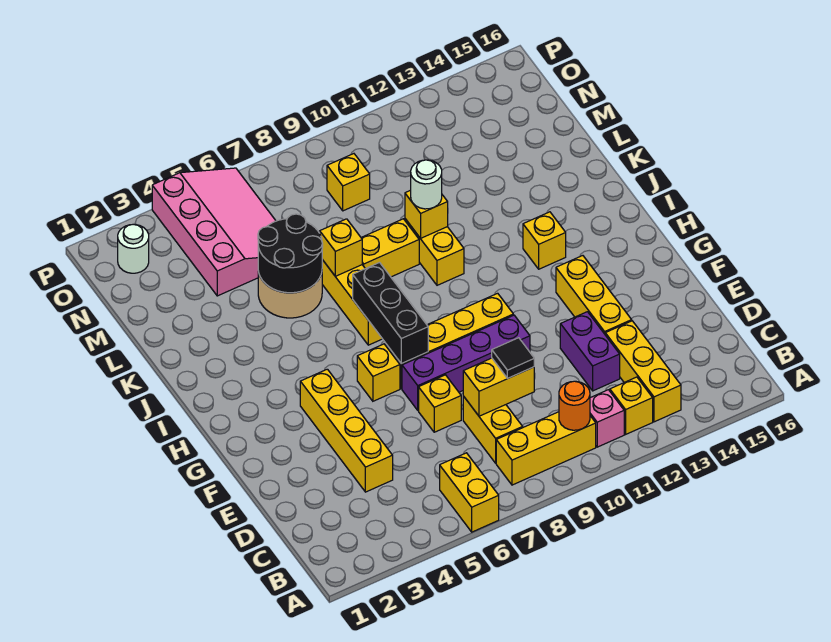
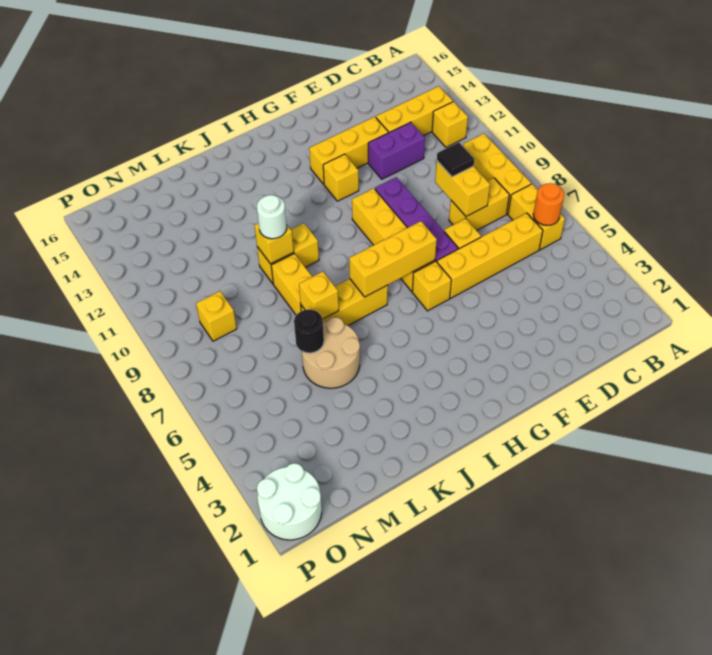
yellow brick A6:B6 level 1 -> yellow brick B6:B7 level 1
orange round brick B10 level 2 -> orange round brick B6 level 2
pink brick B11 level 1 -> none
yellow brick D4:G4 level 1 -> yellow brick C6:F6 level 1
black brick G7:I7 level 2 -> yellow brick G7:I7 level 2
yellow brick I13 level 1 -> yellow brick G12 level 1
black round brick K5:L6 level 2 -> black round brick L6 level 2
pink slope M4:P6 level 1 top 4 -> none
white round brick O2 level 1 -> white round brick O1:P2 level 1

